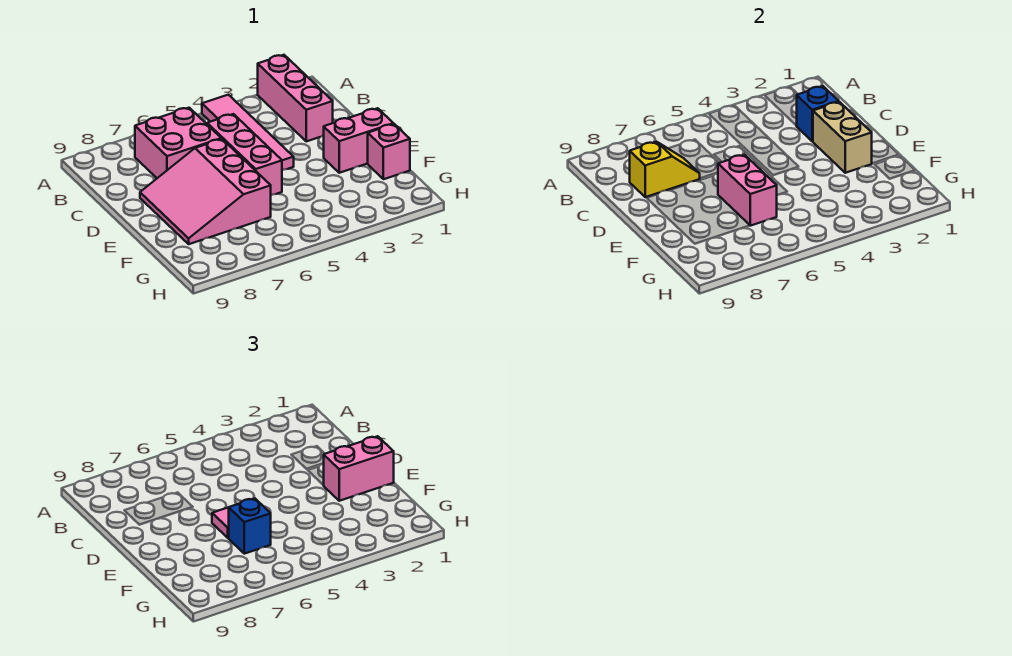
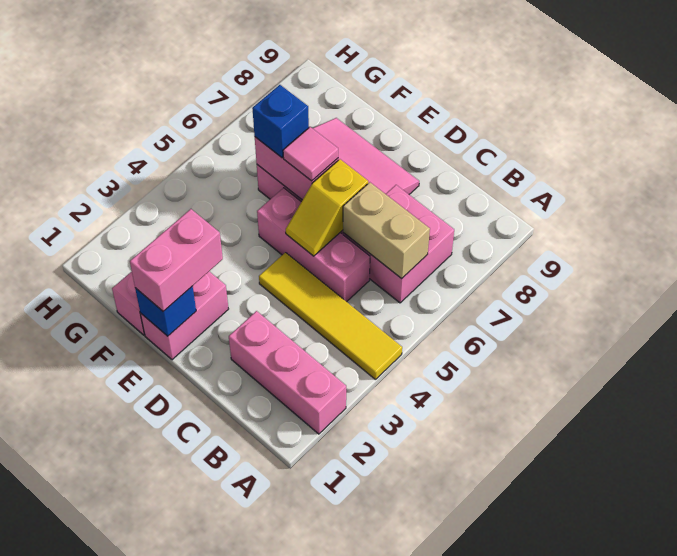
pink tile A4:D4 level 1 -> yellow tile A4:D4 level 1
blue brick C2 level 2 -> blue brick E1 level 2
yellow slope C7:C8 level 2 top 8 -> yellow slope D5:D6 level 2 top 6
tan brick D2:E2 level 2 -> tan brick B6:C6 level 2

